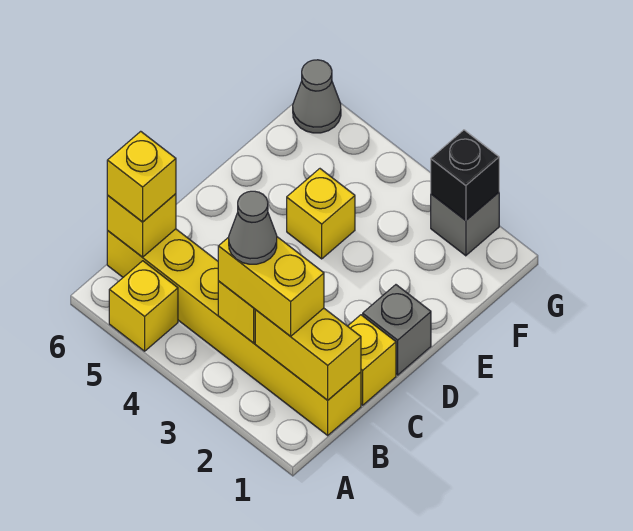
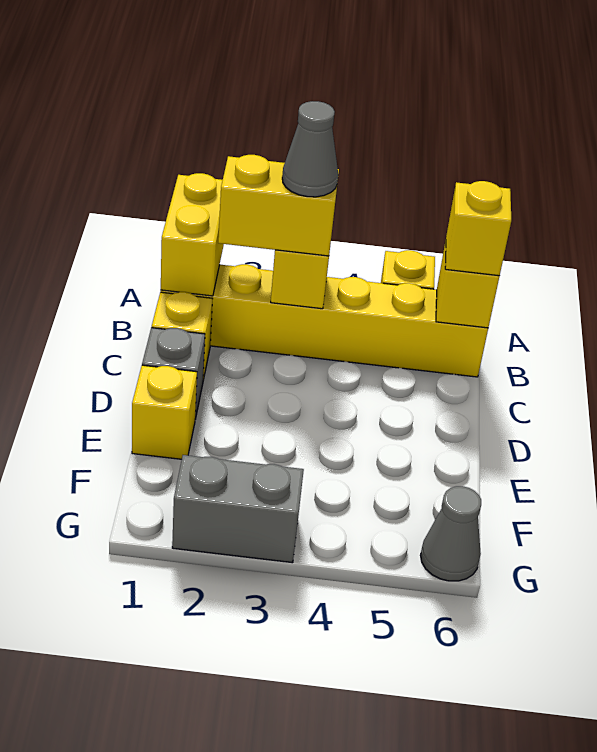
yellow brick B1:B2 level 2 -> yellow brick A1:B1 level 2
yellow brick E4 level 1 -> yellow brick E1 level 1
grey brick G2 level 1 -> grey brick G2:G3 level 1
black brick G2 level 2 -> none

